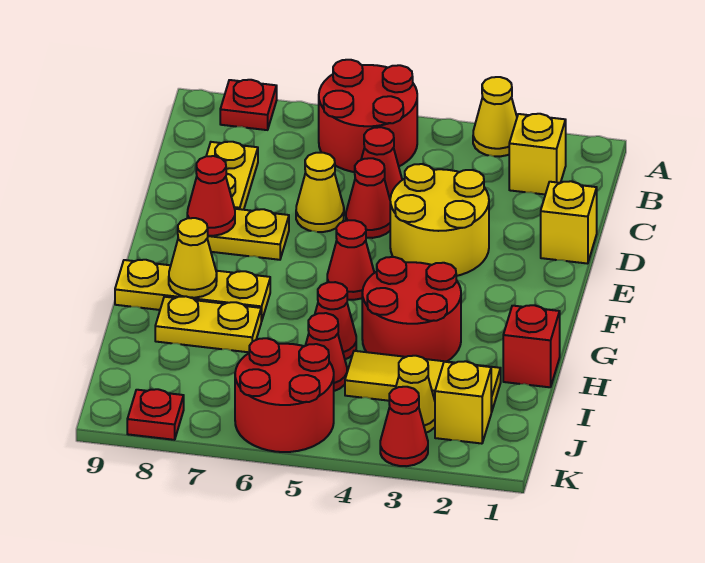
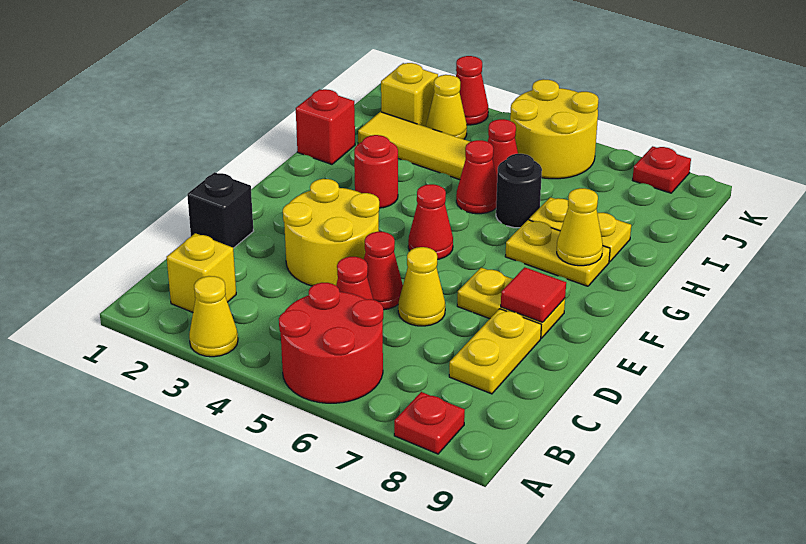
yellow brick D1 level 1 -> black brick D1 level 1
red cone E8 level 2 -> red tile E8 level 2
red round brick G3:H4 level 1 -> red round brick G3 level 1
yellow plate G7:G9 level 1 -> yellow plate G7:G8 level 1
none -> black round brick H6 level 1
red round brick J5:K6 level 1 -> yellow round brick J5:K6 level 1

